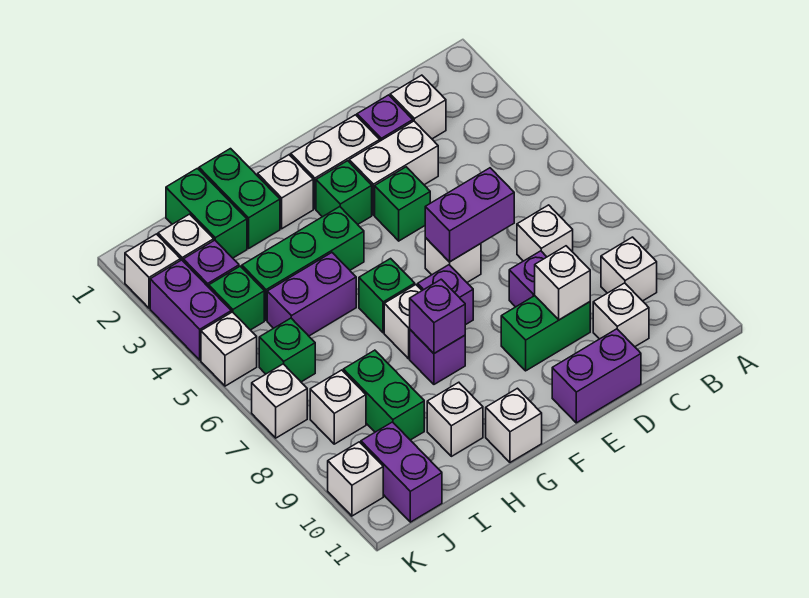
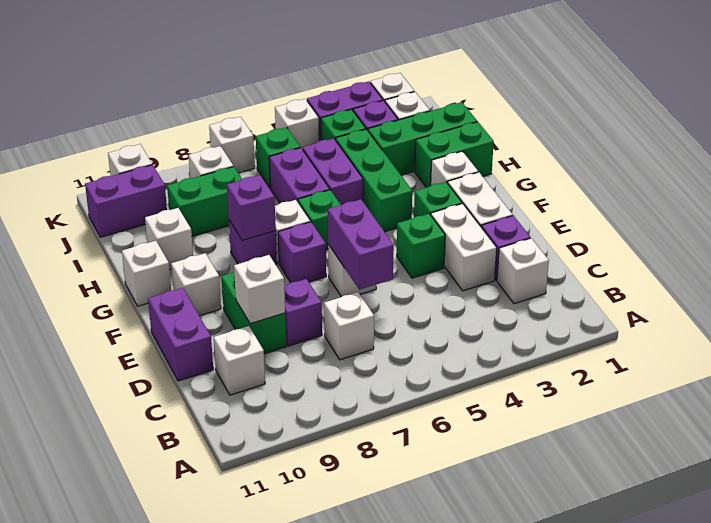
white brick B9 level 1 -> white brick F10 level 1
none -> purple brick H6:I6 level 1
green brick I1:I2 level 1 -> green brick I1:I3 level 1

